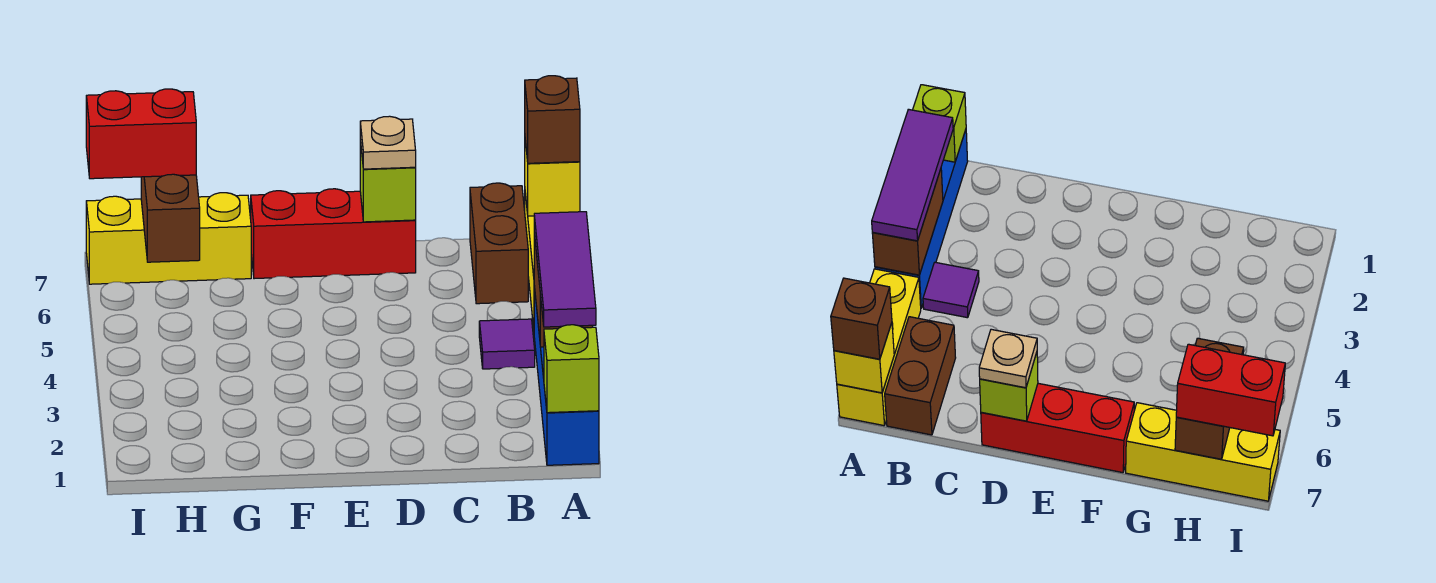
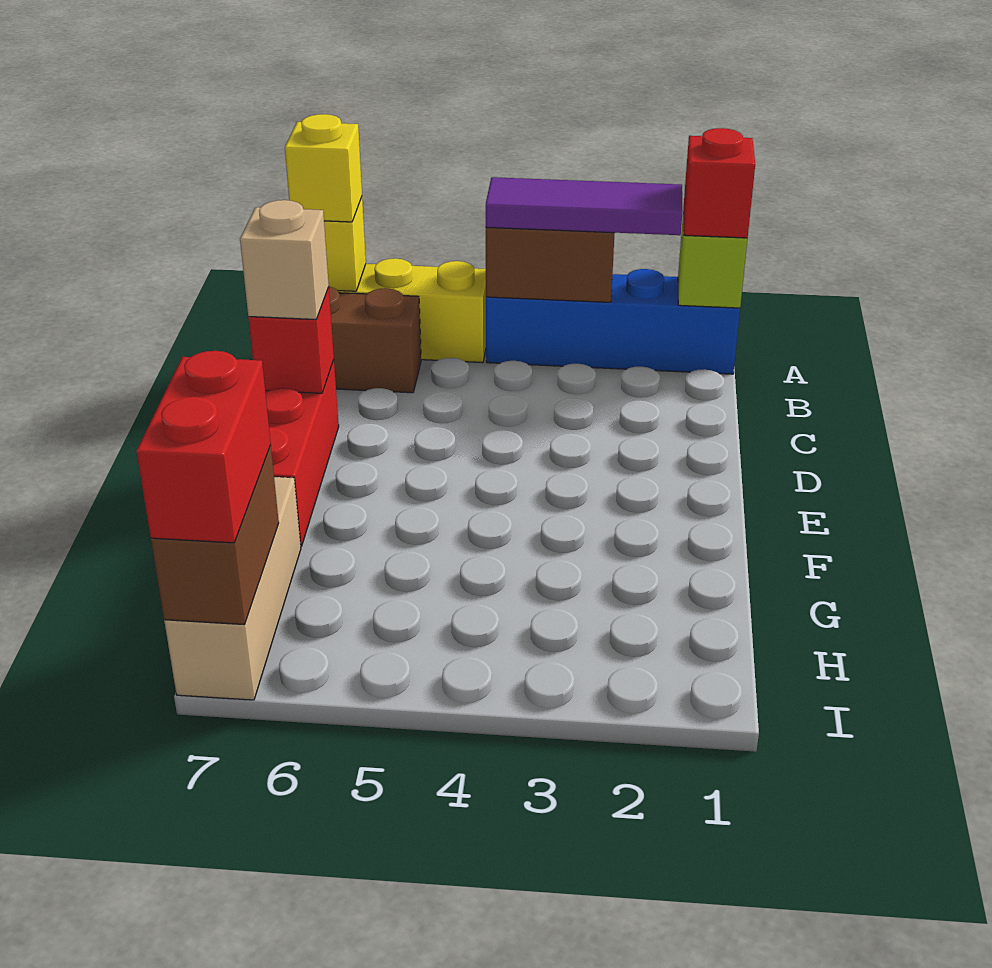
none -> red brick A1 level 3
brown brick A7 level 3 -> yellow brick A7 level 3
purple tile B4 level 1 -> none
lime brick D7 level 2 -> red brick D7 level 2
tan plate D7 level 3 -> tan brick D7 level 3
yellow brick G7:I7 level 1 -> tan brick G7:I7 level 1
brown brick H6:H7 level 2 -> brown brick H7:I7 level 2

